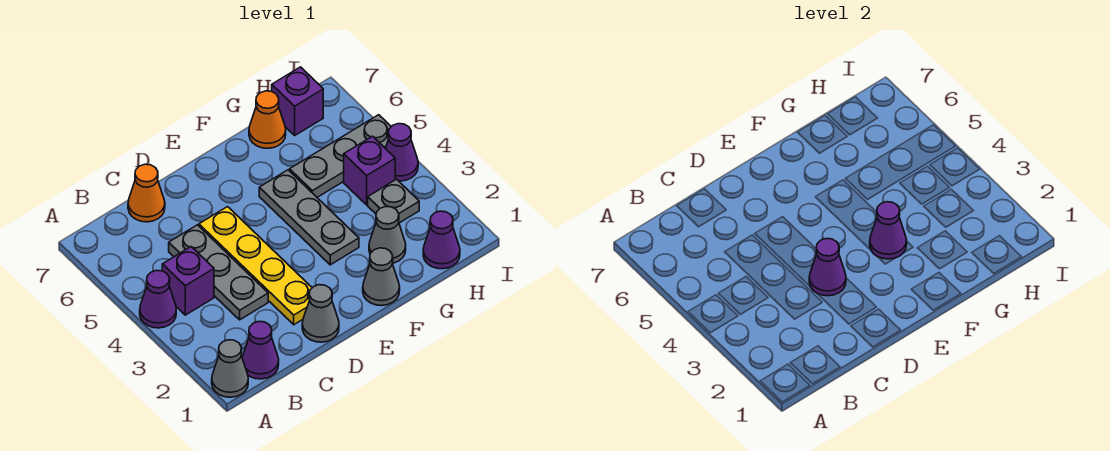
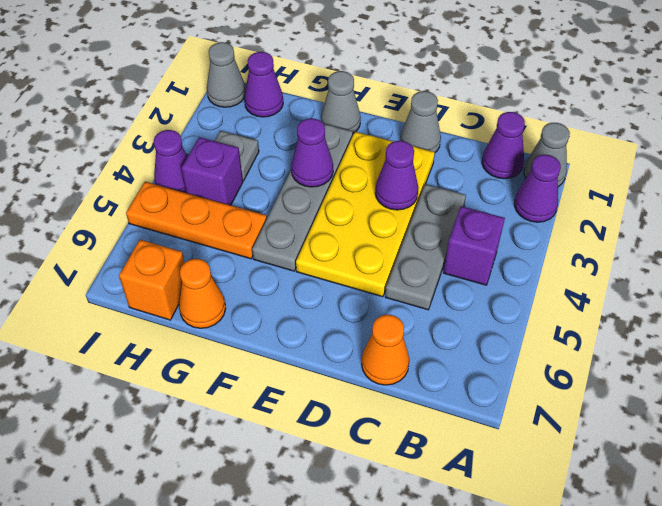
purple cone A4 level 1 -> purple cone A2 level 1
yellow plate D2:D5 level 1 -> yellow plate D2:E5 level 1
grey plate F3:F5 level 1 -> grey plate F2:F5 level 1
grey cone G2 level 1 -> grey cone I1 level 1
grey plate G5:I5 level 1 -> orange plate G5:I5 level 1
purple brick H7 level 1 -> orange brick H7 level 1

